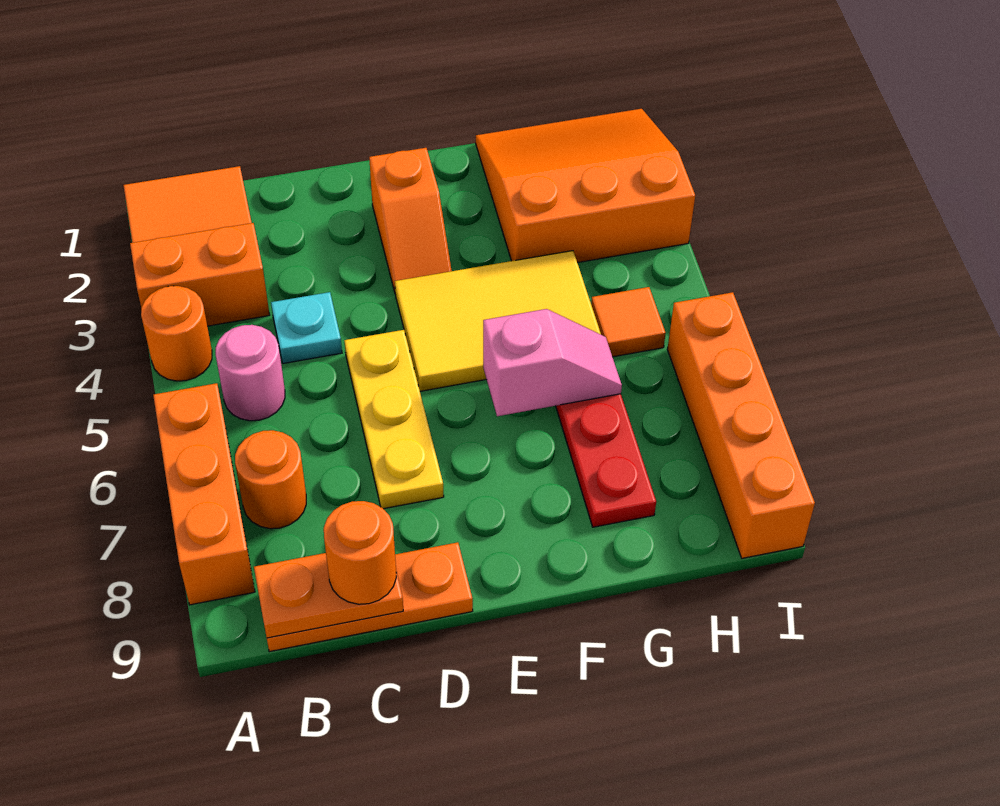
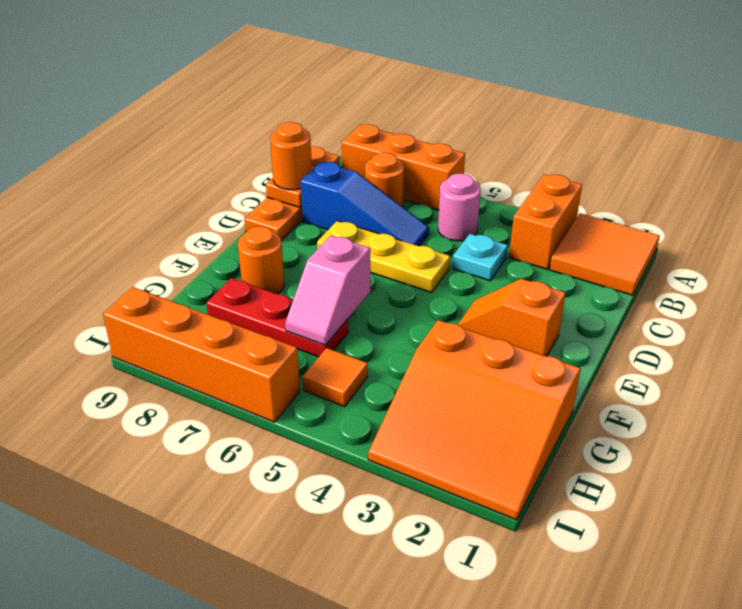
orange round brick A4 level 1 -> orange round brick F8 level 1
none -> blue slope C6:C8 level 1 top 8
yellow tile E4:G5 level 1 -> none
orange slope G1:I3 level 1 top 3 -> orange slope G1:I3 level 1 top G

